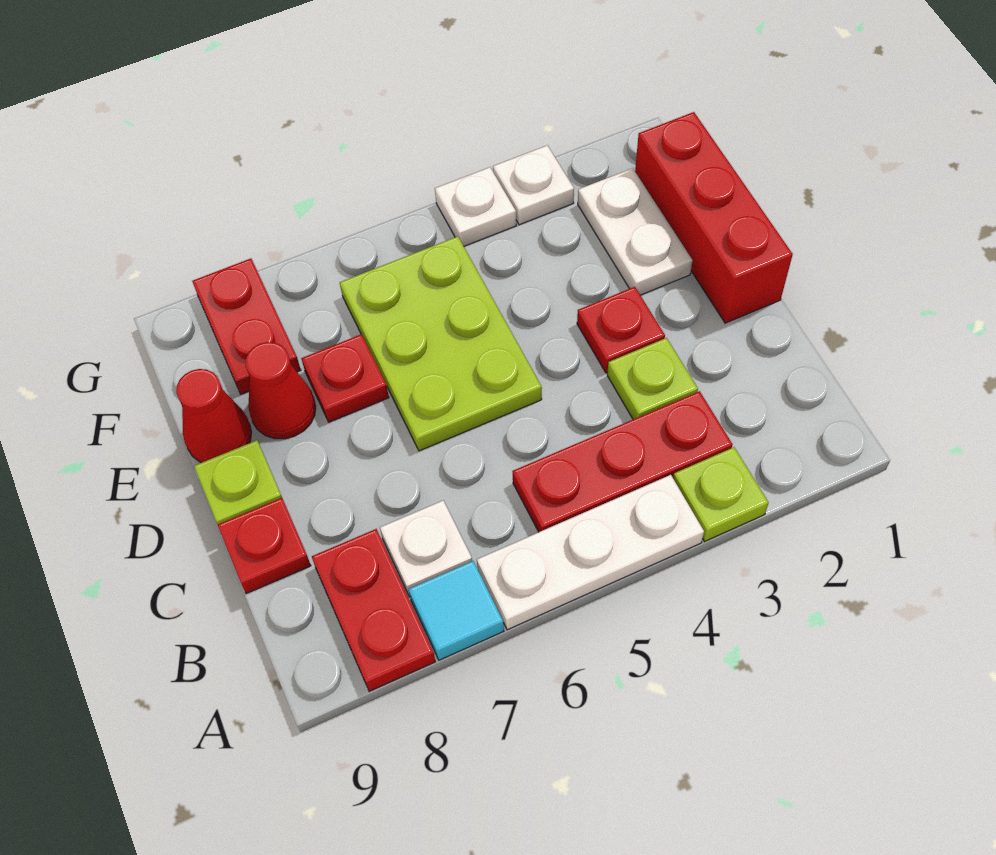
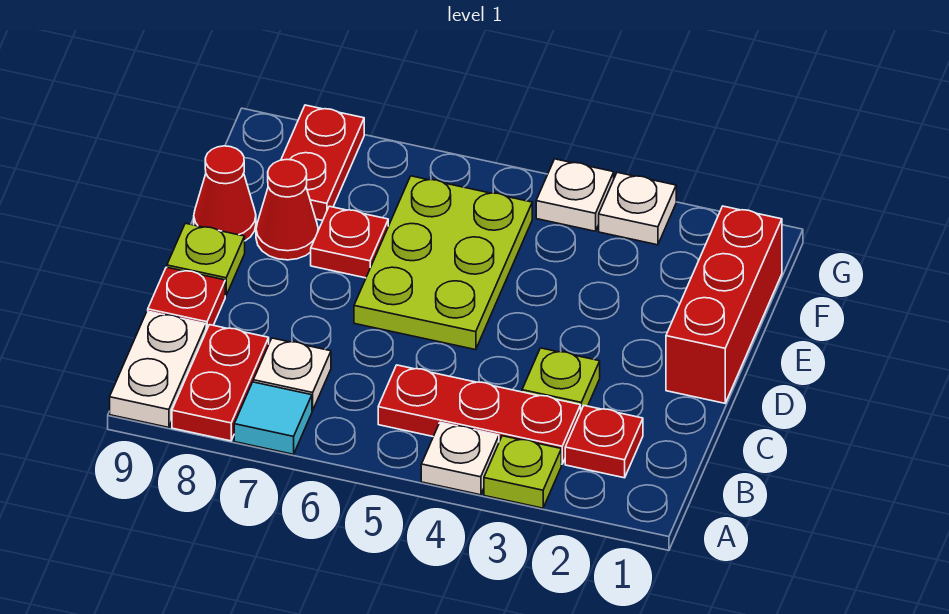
white plate A4:A6 level 1 -> white plate A4 level 1
red plate D3 level 1 -> red plate B2 level 1
white plate E2:F2 level 1 -> white plate A9:B9 level 1

